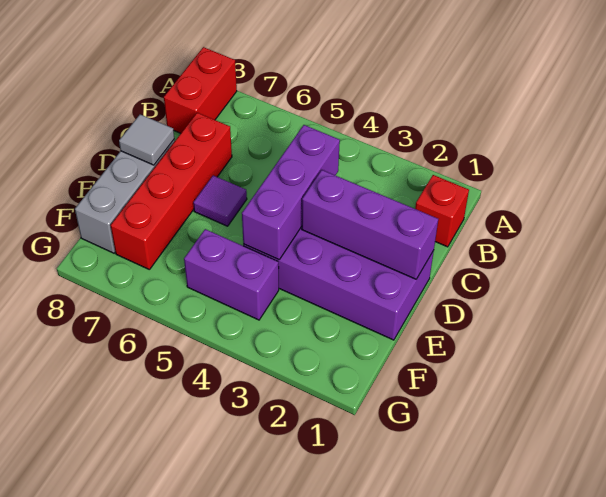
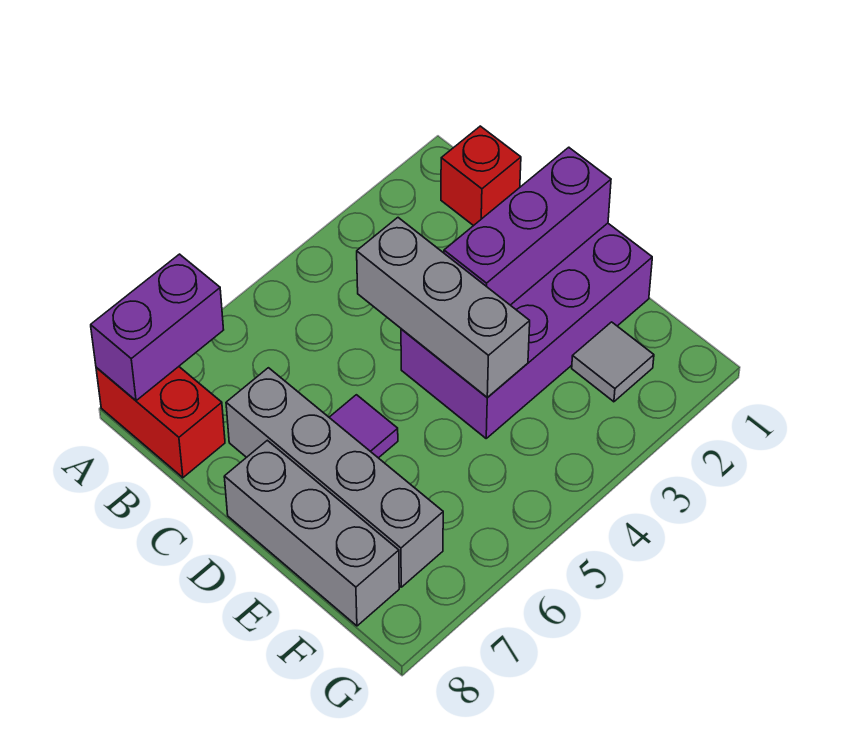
purple brick C4:E4 level 2 -> grey brick C4:E4 level 2
red brick C7:F7 level 1 -> grey brick C7:F7 level 1
grey tile D8 level 2 -> grey tile F2 level 1
purple brick F4:F5 level 1 -> purple brick A7:A8 level 2

